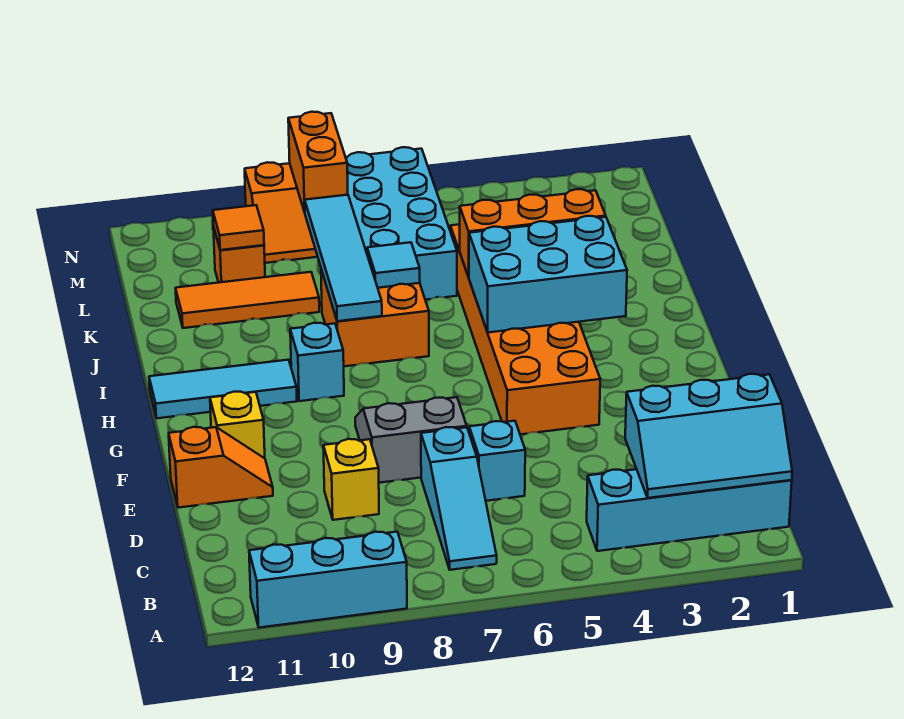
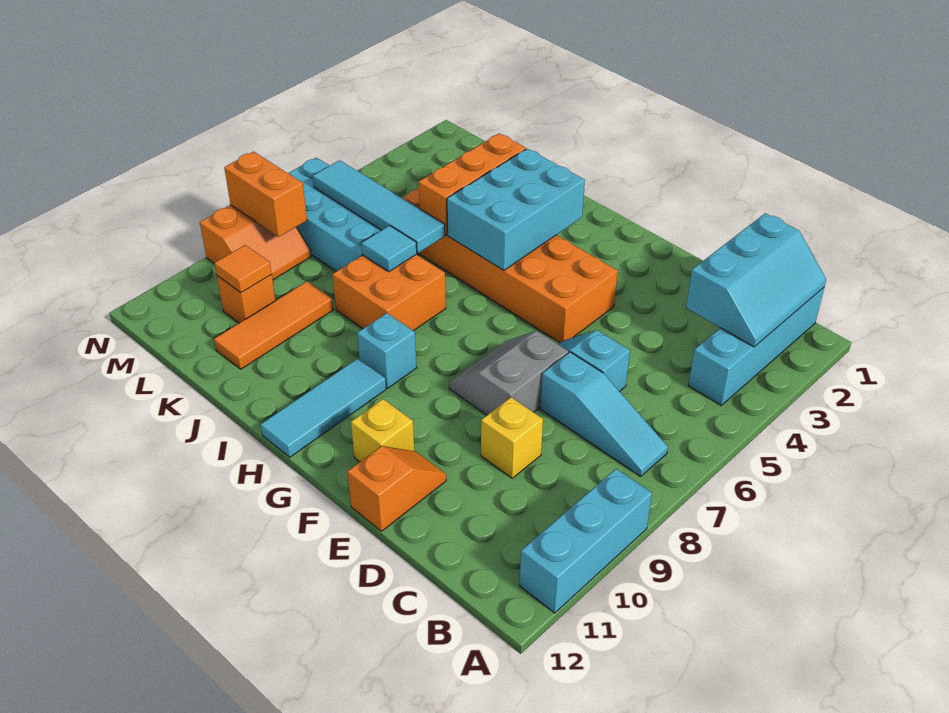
cyan tile I8:L8 level 2 -> cyan tile J6:M6 level 2

